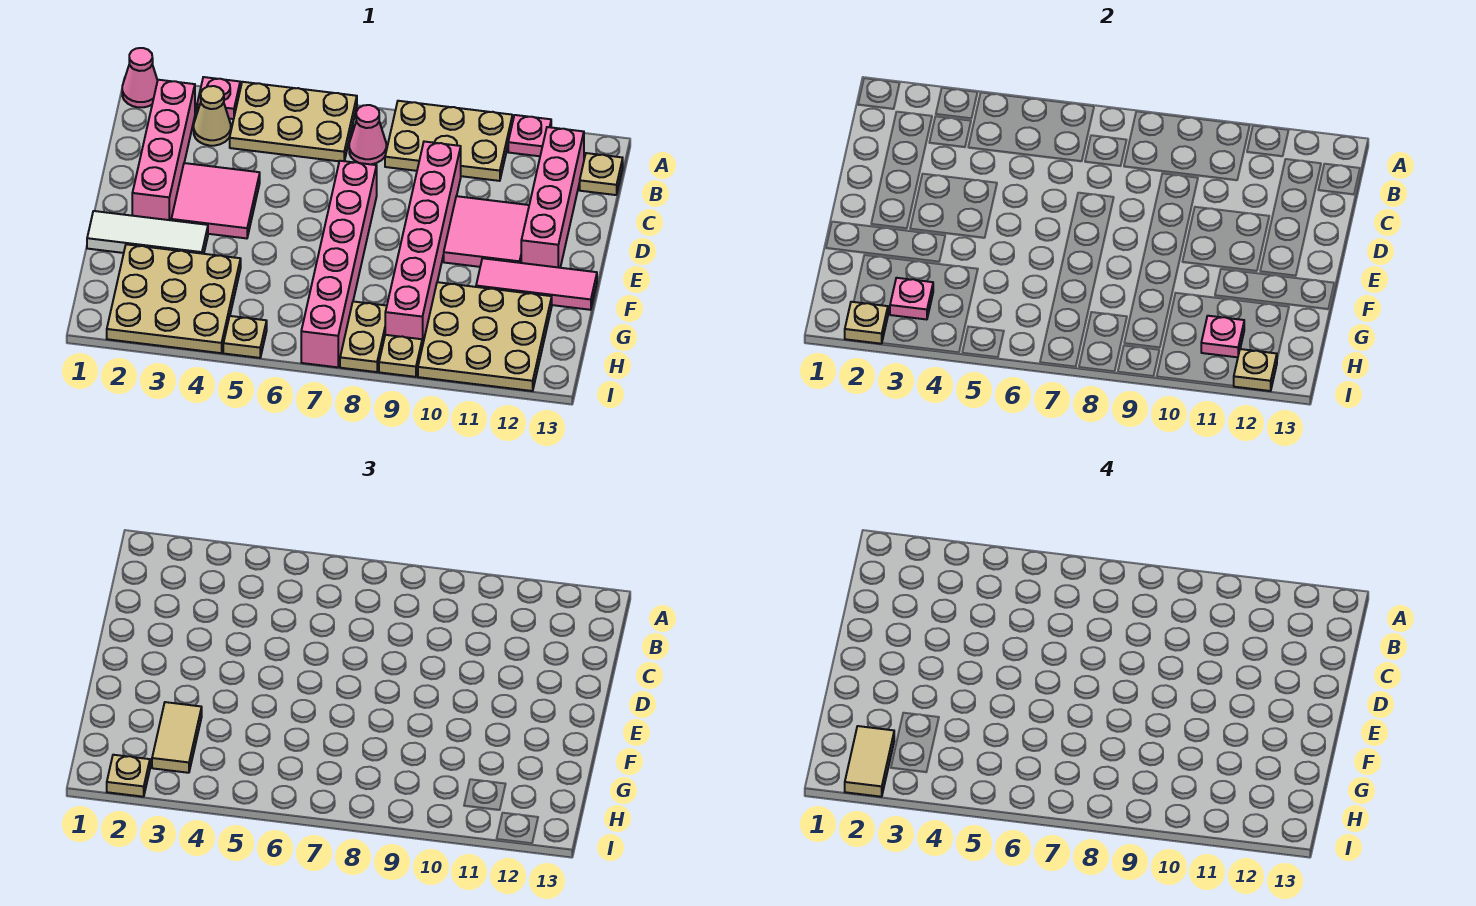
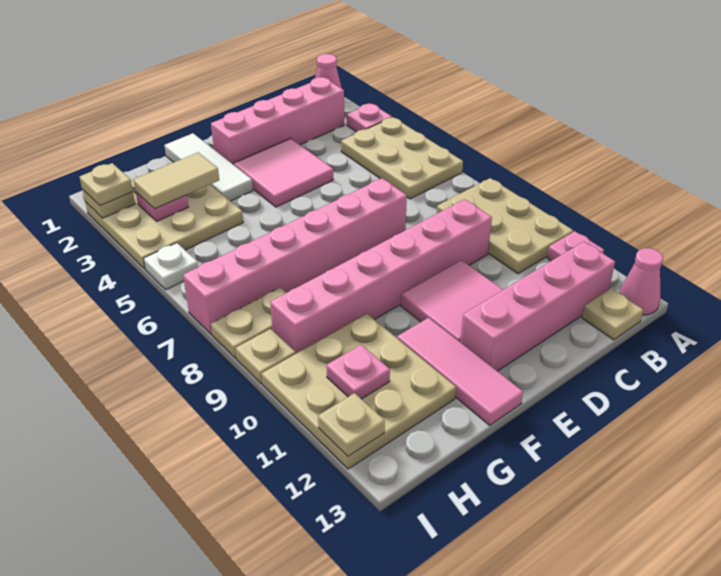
tan cone B3 level 1 -> none
pink cone B7 level 1 -> pink cone A13 level 1
tan tile H2:I2 level 4 -> none
tan plate I5 level 1 -> white plate I5 level 1

